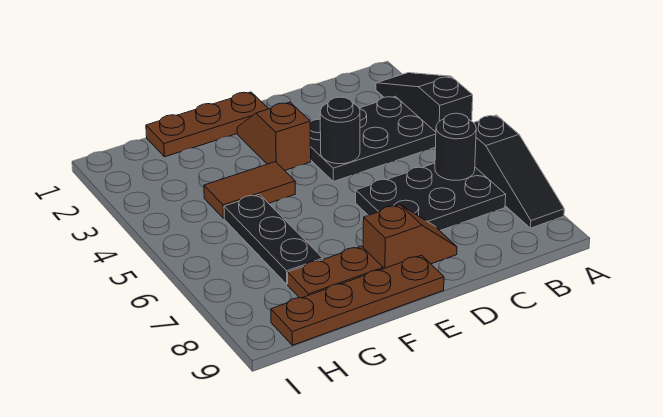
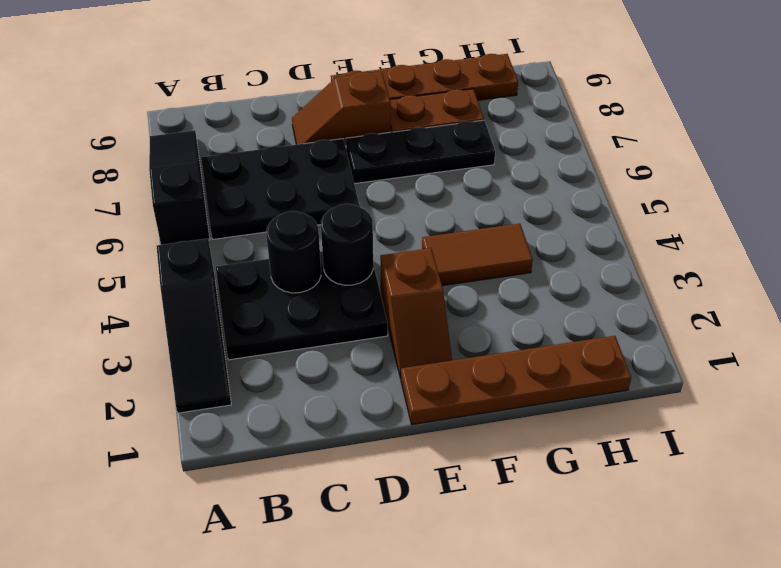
black round brick B6 level 2 -> black round brick C4 level 2
brown plate E1:G1 level 1 -> brown plate E1:H1 level 1
black plate G5:G7 level 1 -> black plate E7:G7 level 1

